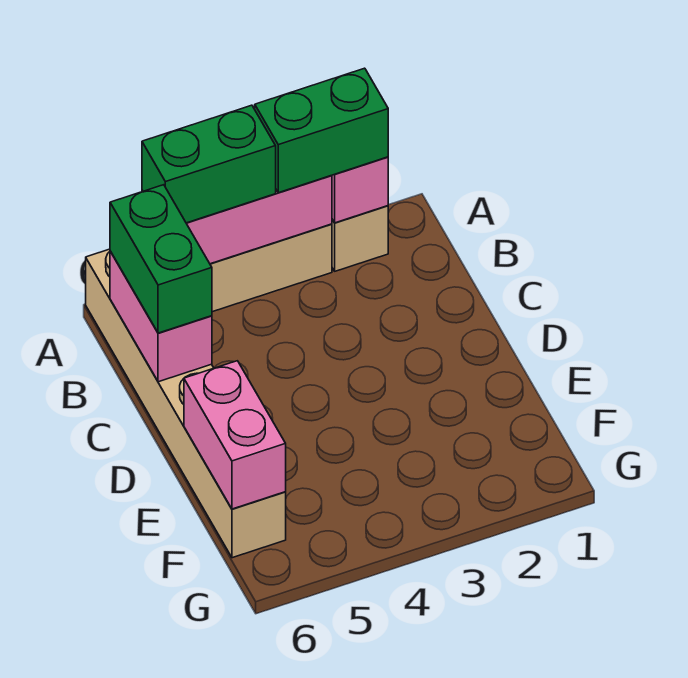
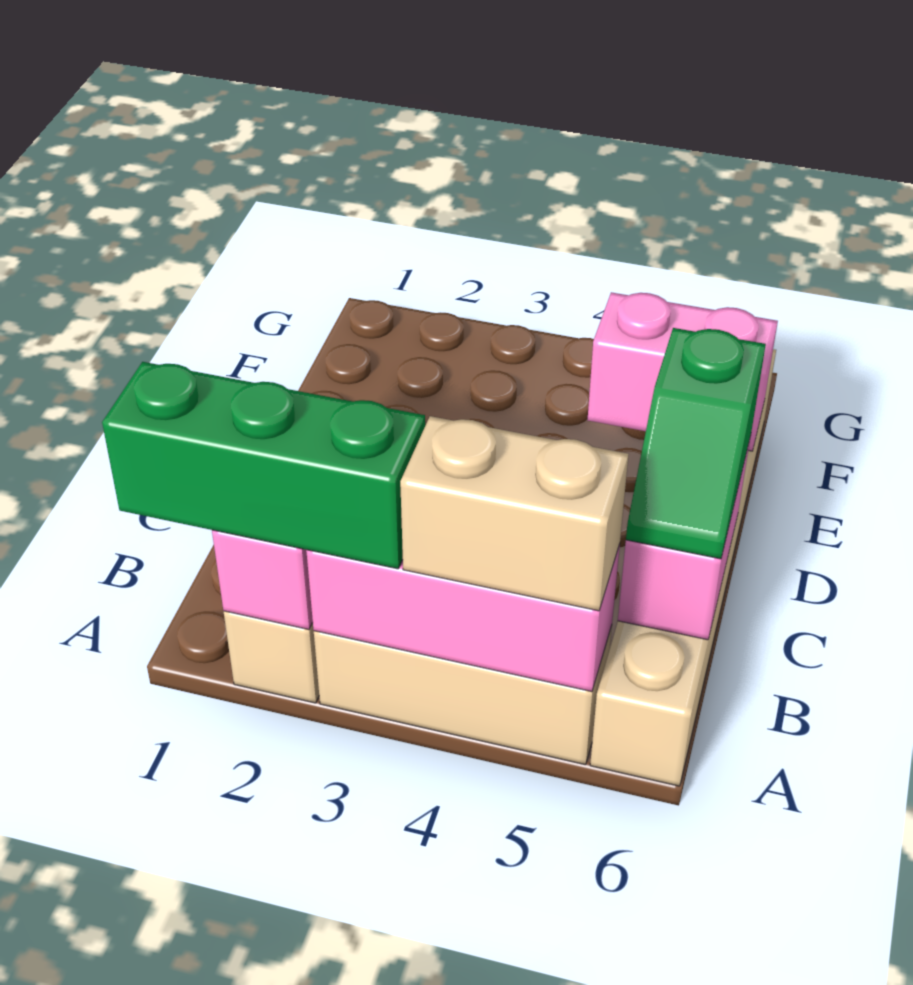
green brick A2:A3 level 3 -> green brick A1:A3 level 3
green brick A4:A5 level 3 -> tan brick A4:A5 level 3
green brick B6:C6 level 3 -> green slope B6:C6 level 3 top C
pink brick E6:F6 level 2 -> pink brick E5:E6 level 2

